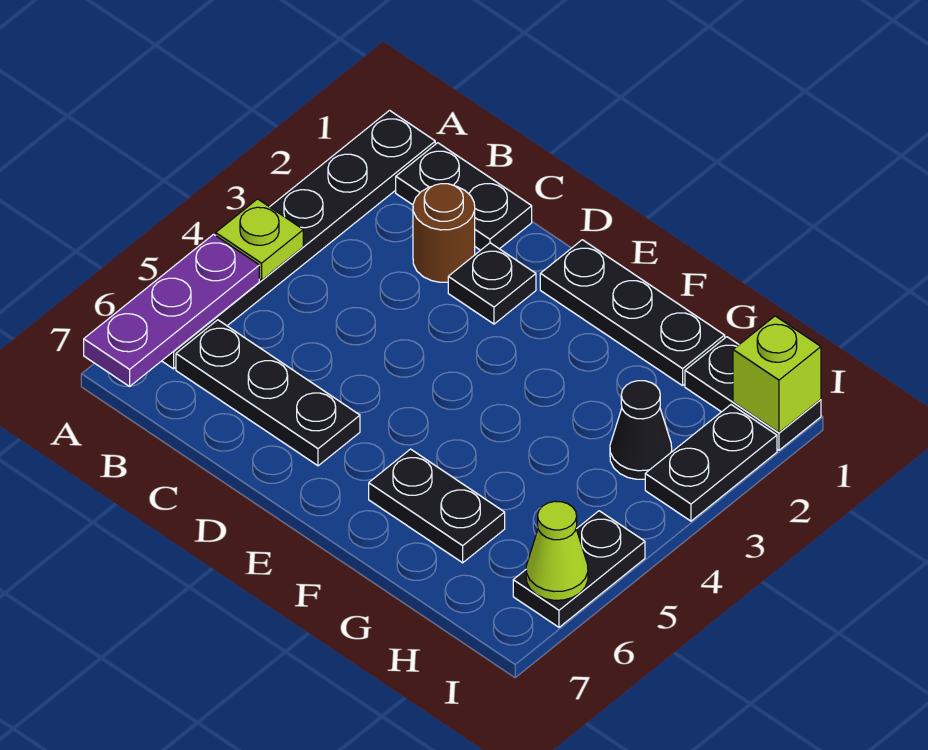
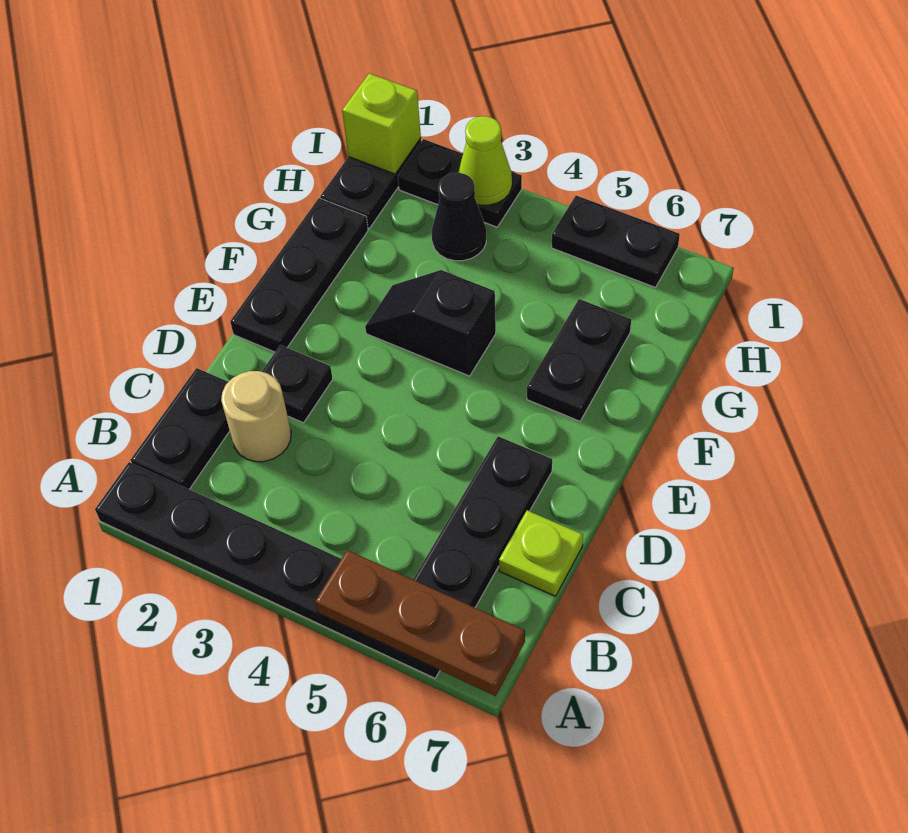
lime plate A4 level 2 -> lime plate C7 level 1
purple plate A5:A7 level 2 -> brown plate A5:A7 level 2
brown round brick C2 level 1 -> tan round brick C2 level 1
none -> black slope F3:F4 level 1 top 4
lime cone I6 level 2 -> lime cone I3 level 2

